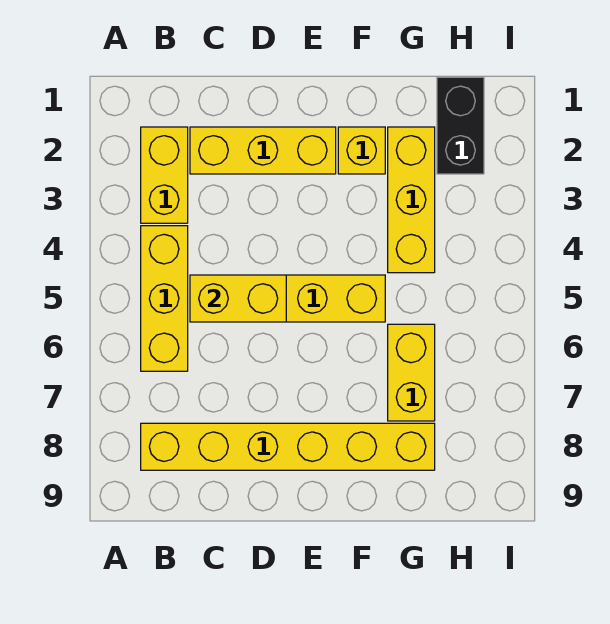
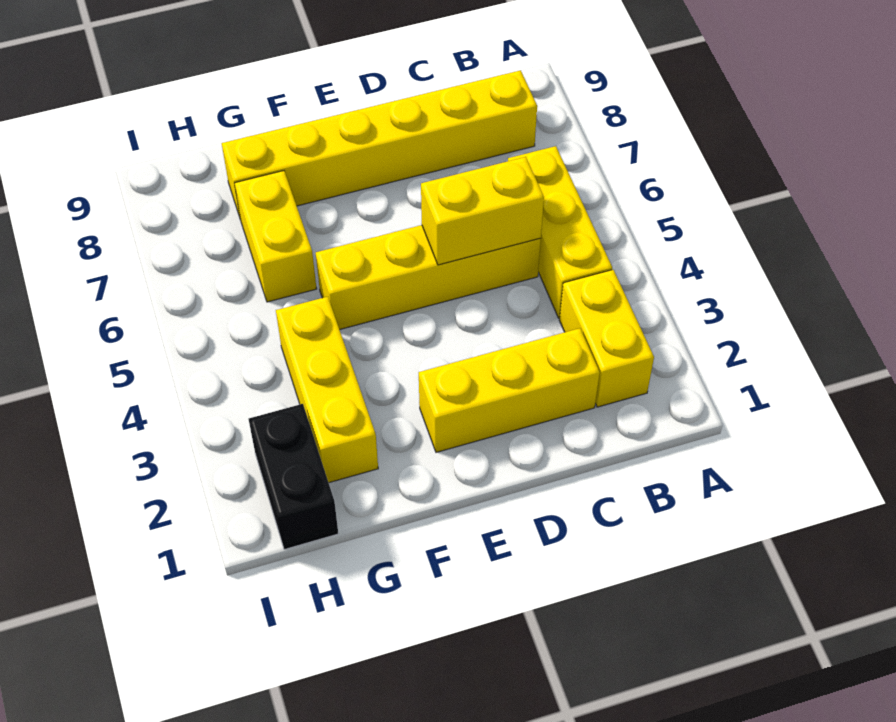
yellow brick F2 level 1 -> none

